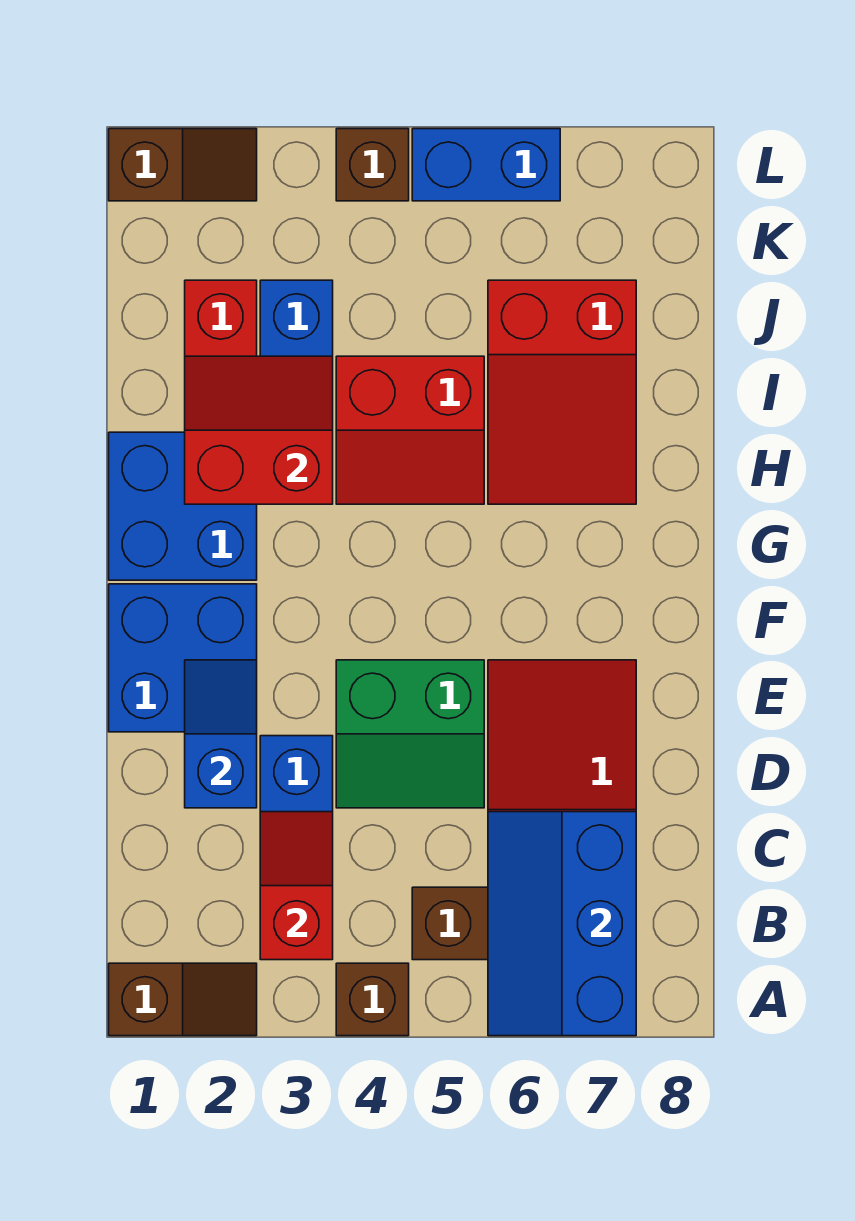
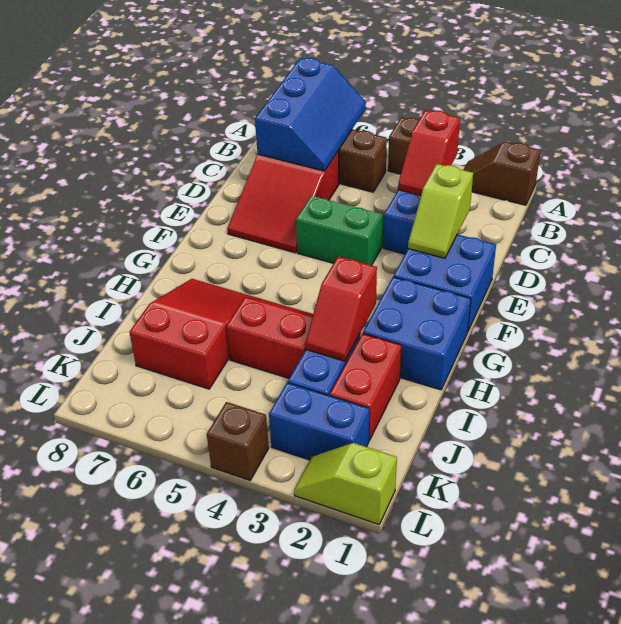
blue slope D2:E2 level 2 top D -> lime slope D2:E2 level 2 top D
red slope H2:I3 level 2 top H -> red slope H3:I3 level 2 top H
brown slope L1:L2 level 1 top 1 -> lime slope L1:L2 level 1 top 1
blue brick L5:L6 level 1 -> blue brick K2:K3 level 1

